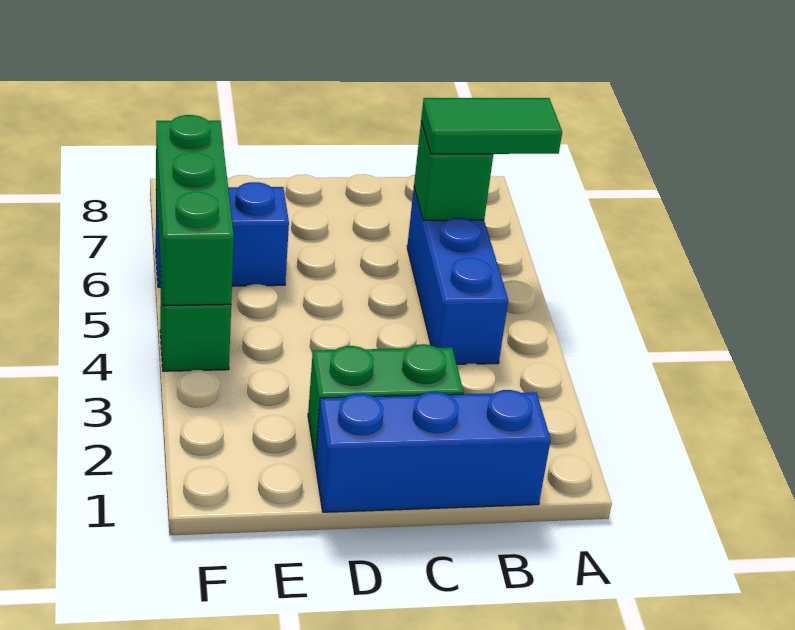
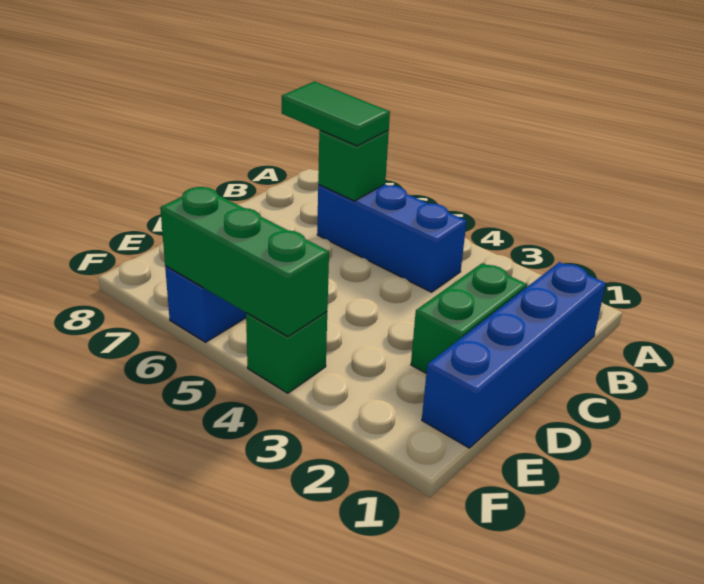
green tile A6:B6 level 3 -> green tile B6:B7 level 3
blue brick B1:D1 level 1 -> blue brick B1:E1 level 1

